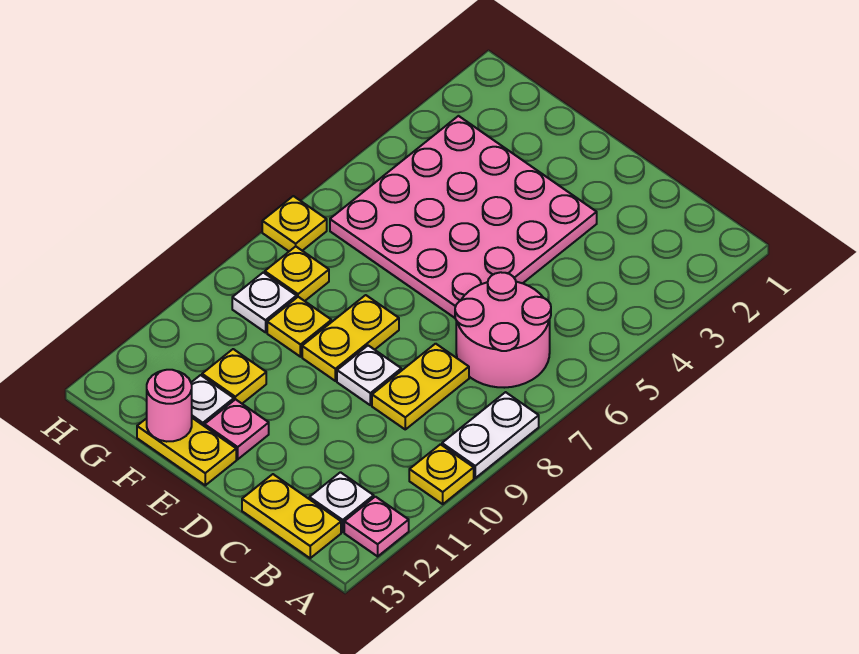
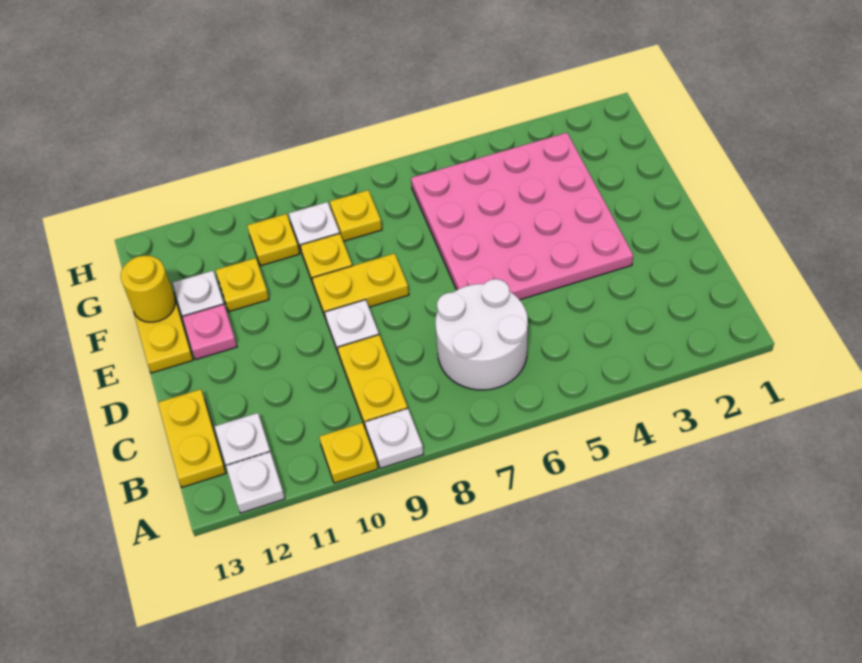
white plate A8:A9 level 1 -> white plate A9 level 1
pink plate A12 level 1 -> white plate A12 level 1
pink round brick B6:C7 level 1 -> white round brick B6:C7 level 1
yellow plate C8:C9 level 1 -> yellow plate B9:C9 level 1
pink round brick F13 level 2 -> yellow round brick F13 level 2
yellow plate H7 level 1 -> yellow plate G10 level 1

